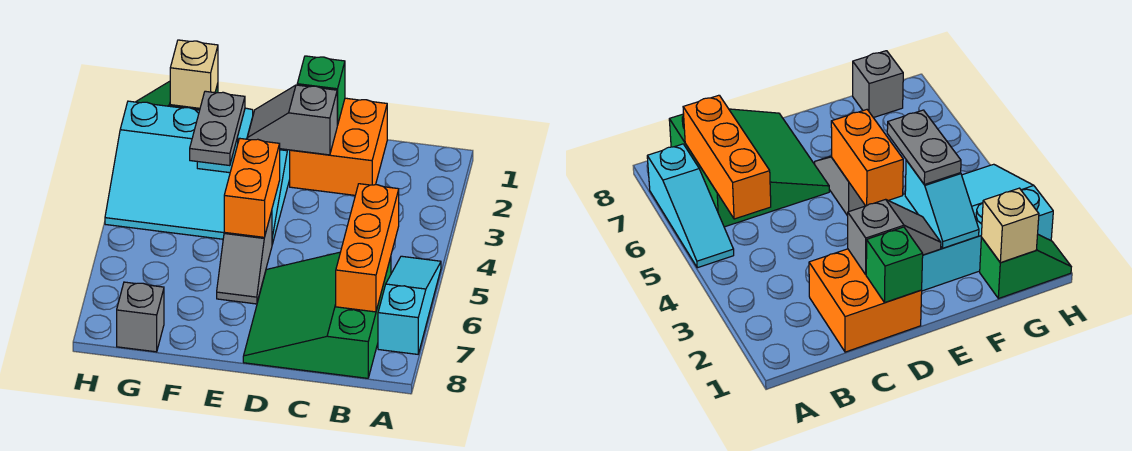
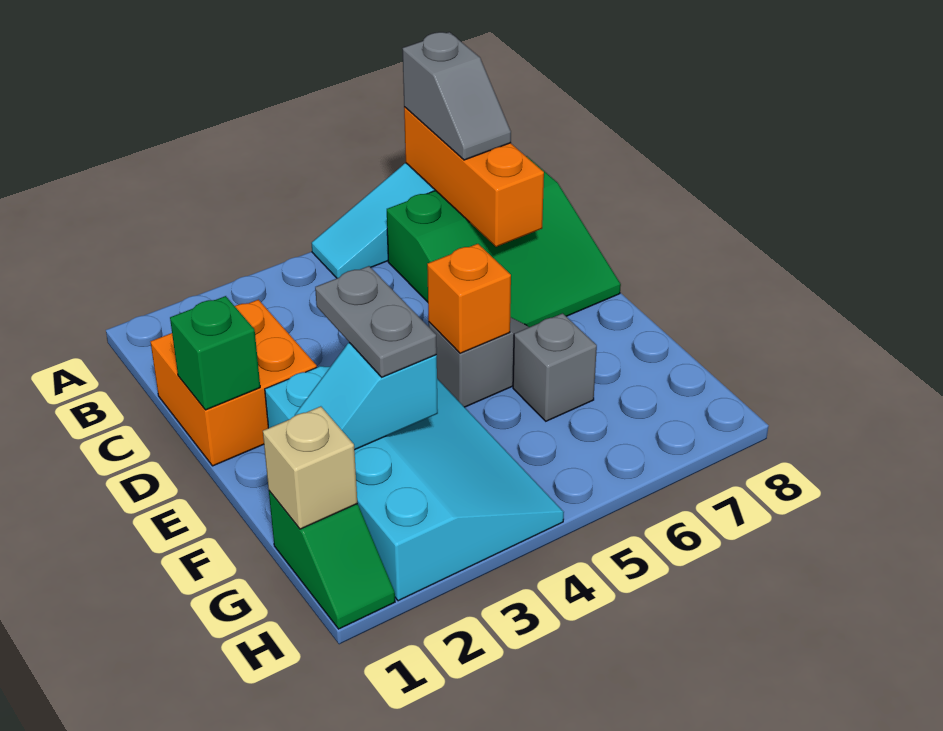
orange brick B5:B7 level 2 -> orange brick A7:C7 level 2
grey slope D2:E2 level 2 top D -> grey slope A7:B7 level 3 top A
orange brick E4:E5 level 2 -> orange brick E5 level 2
grey plate F3:F4 level 3 -> grey plate E3:F3 level 3
grey brick G8 level 1 -> grey brick F6 level 1

